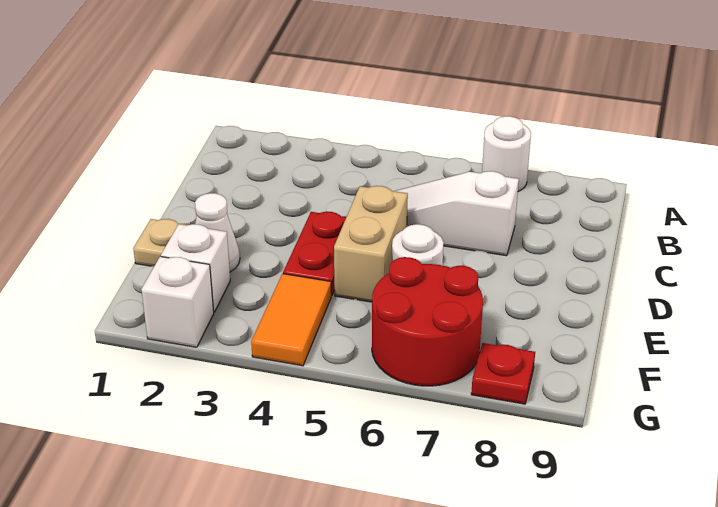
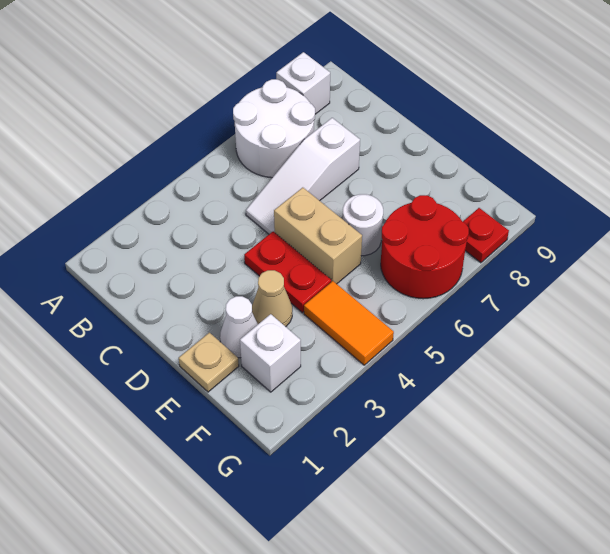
white round brick A7 level 1 -> white round brick A6:B7 level 1
none -> tan cone E3 level 1
white brick G2 level 1 -> white brick A8 level 1

